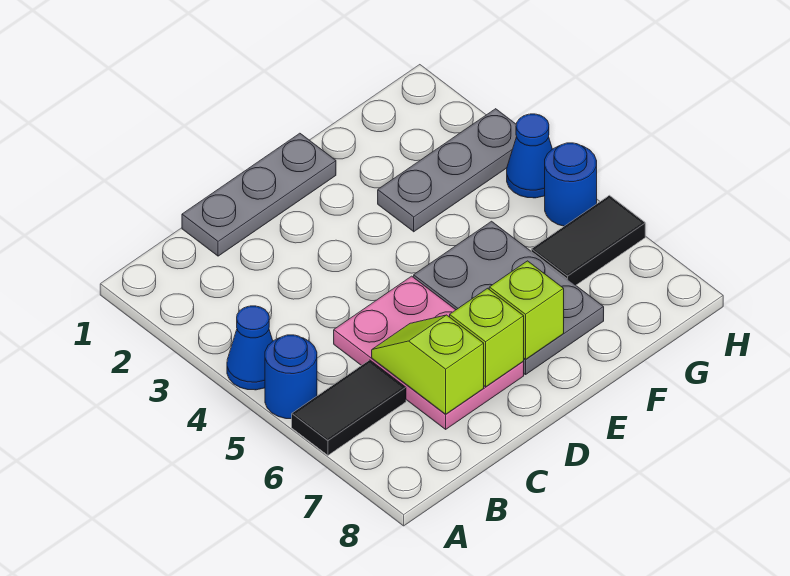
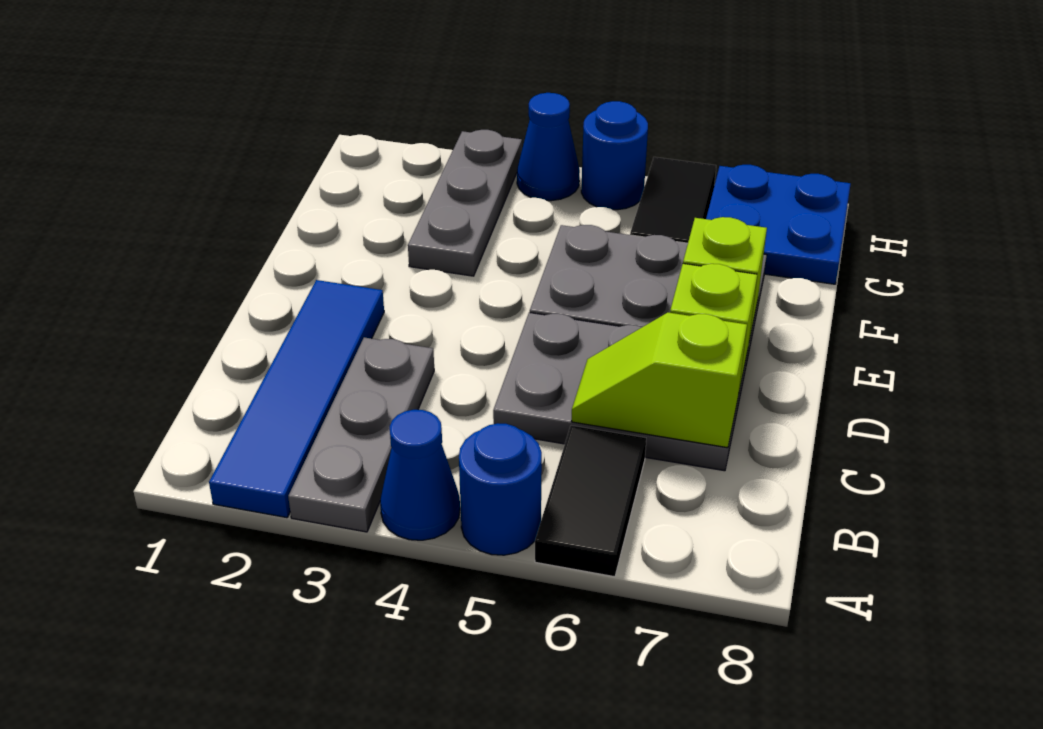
none -> blue tile A2:D2 level 1
grey plate C1:E1 level 1 -> grey plate A3:C3 level 1
pink plate C5:D7 level 1 -> grey plate C5:D7 level 1
none -> blue plate G7:H8 level 1

